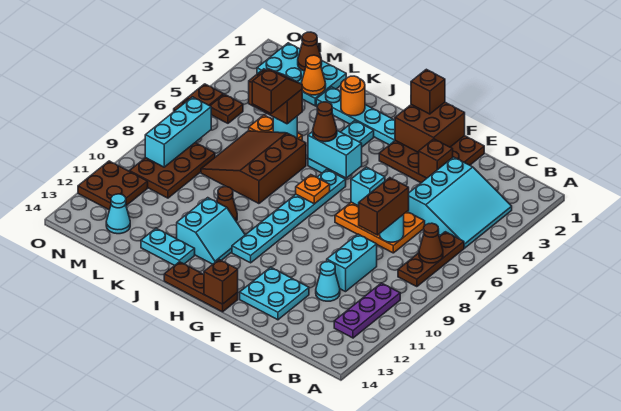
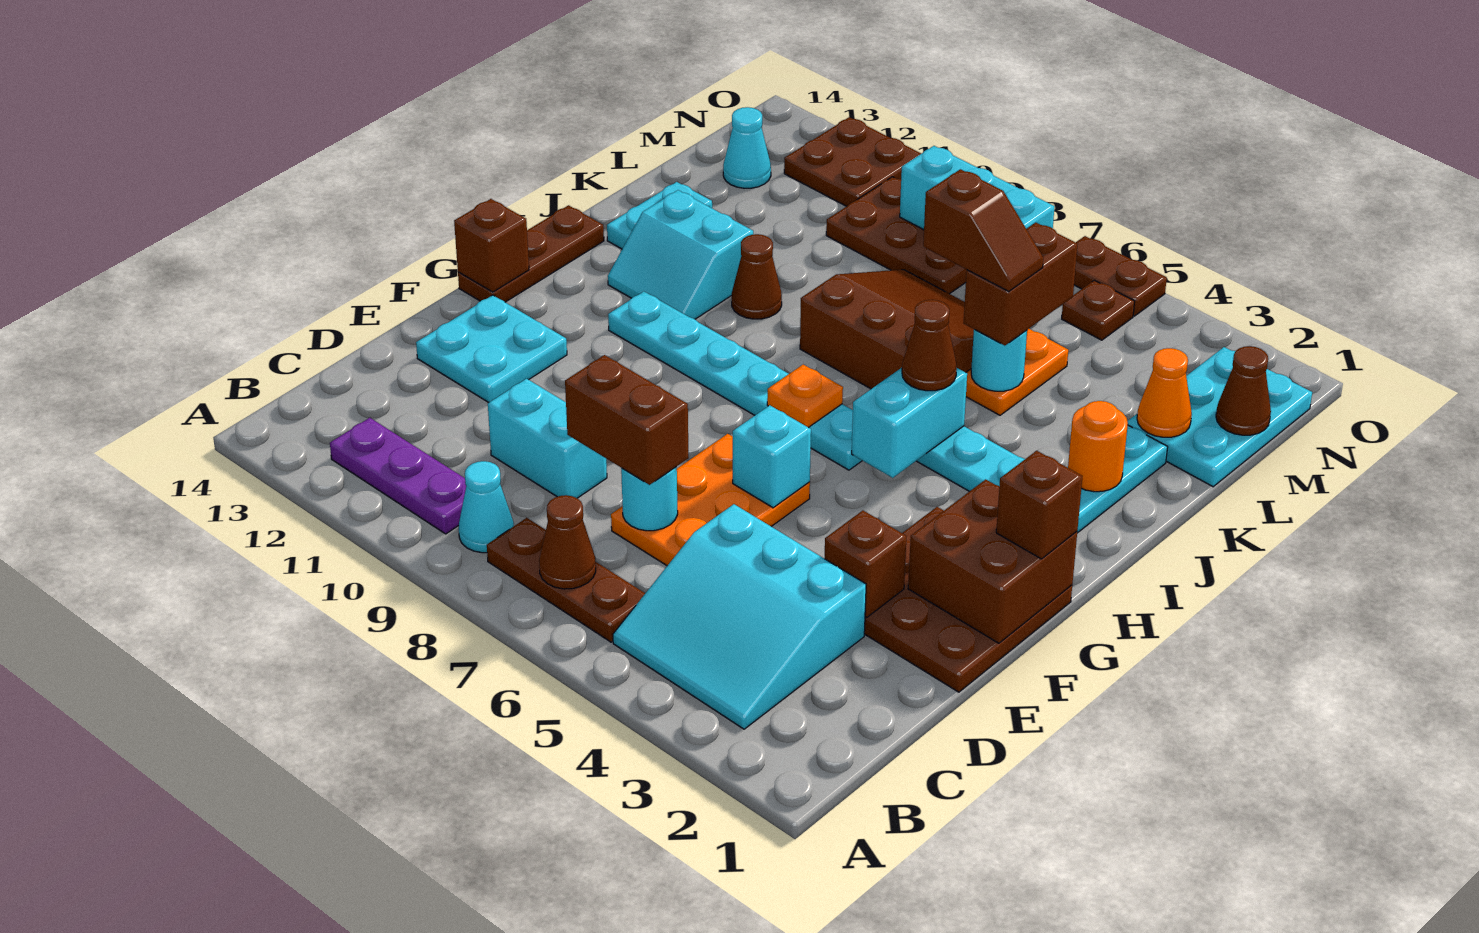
cyan cone D11 level 1 -> cyan cone B9 level 1

